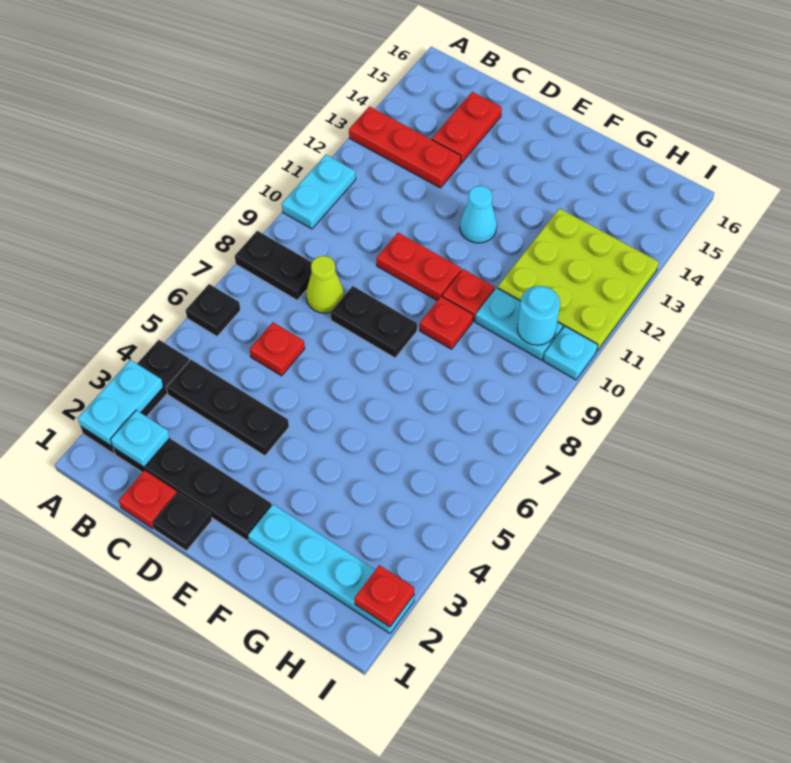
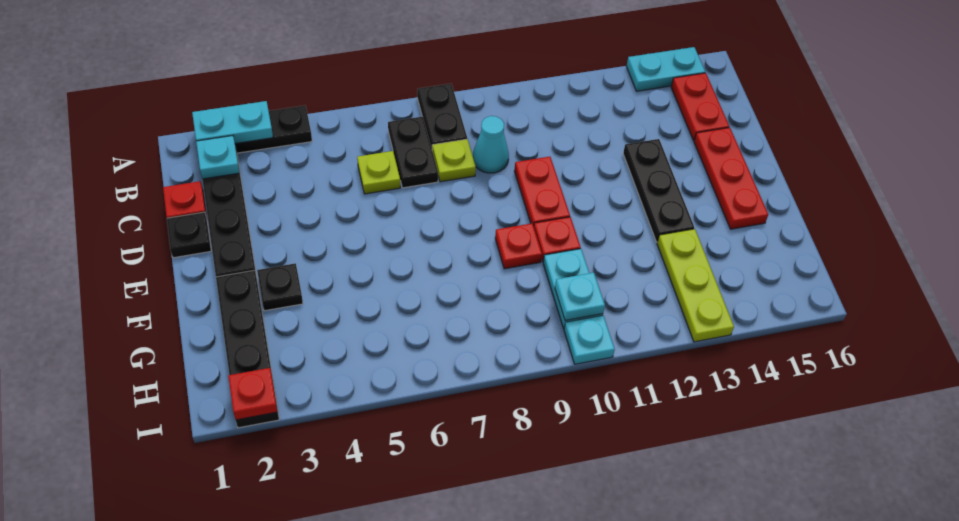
black plate A6 level 1 -> black plate F3 level 1
cyan plate A10:A11 level 1 -> cyan plate A14:A15 level 1
red plate A13:C13 level 1 -> red plate D15:F15 level 1
black plate B4:D4 level 1 -> black plate D13:F13 level 1
red plate C6 level 1 -> lime plate C6 level 1
lime cone C8 level 1 -> lime plate C8 level 1
red plate C14:C15 level 1 -> red plate B15:C15 level 1
black plate D8:E8 level 1 -> black plate B7:C7 level 1
cyan cone E12 level 1 -> cyan cone C9 level 1
cyan plate F2:I2 level 1 -> black plate F2:I2 level 1
lime plate G11:I13 level 1 -> lime plate G13:I13 level 1
cyan round brick H10 level 2 -> cyan plate H10 level 2

